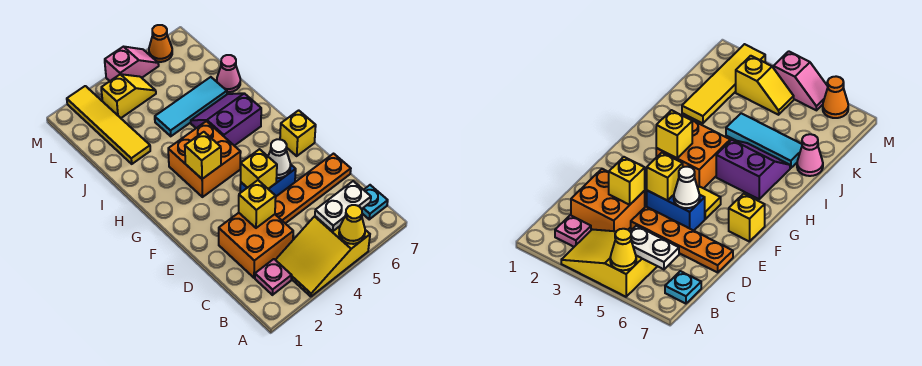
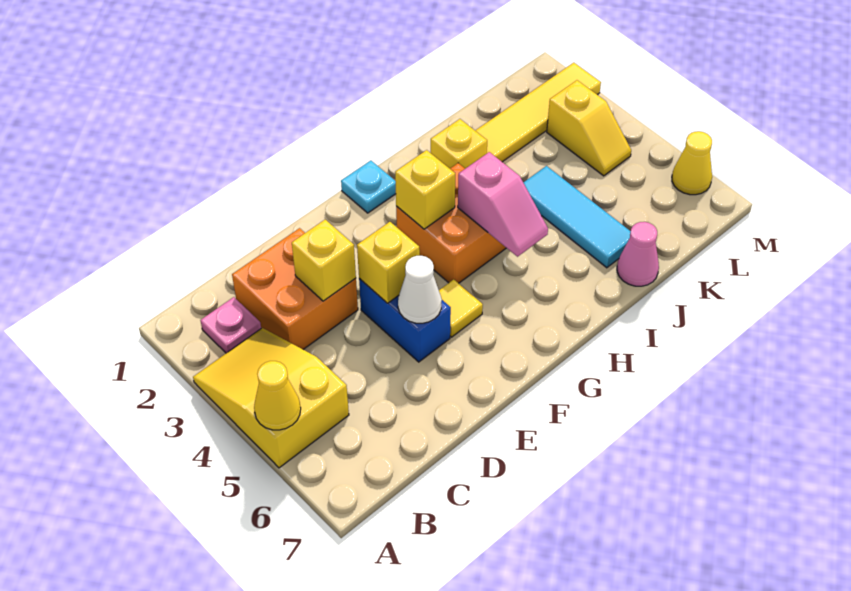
white plate B5:B6 level 2 -> none
cyan plate B7 level 1 -> cyan plate G1 level 1
orange plate D4:D7 level 1 -> none
yellow brick F7 level 1 -> yellow brick I2 level 1
purple slope H5:I6 level 1 top H -> none
pink slope M4:M5 level 1 top 4 -> pink slope H4:H5 level 2 top 4
orange cone M6 level 1 -> yellow cone M6 level 1

